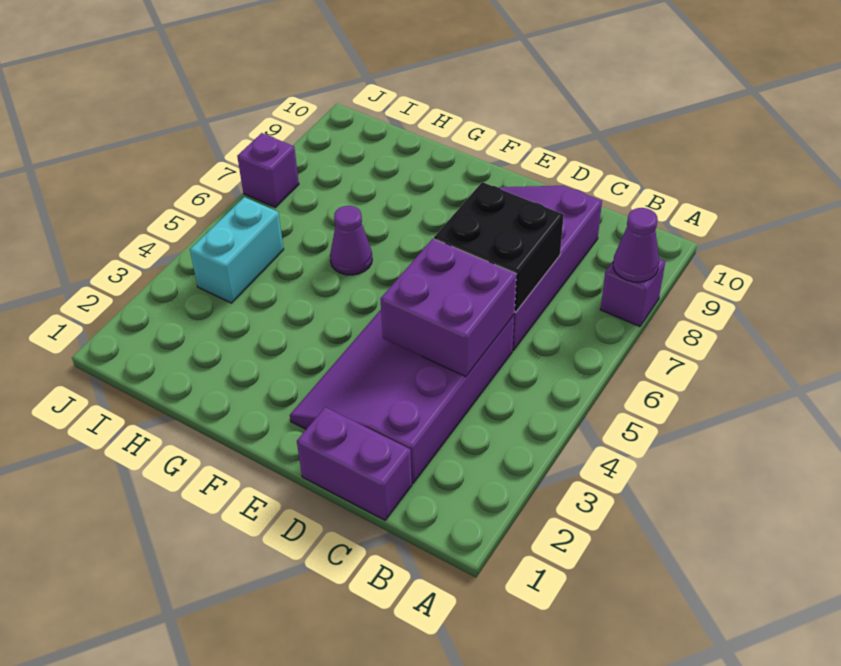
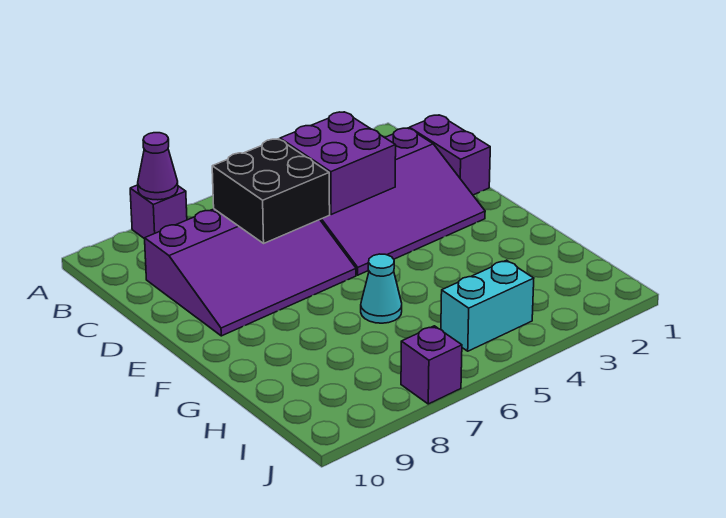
purple cone G6 level 1 -> cyan cone G6 level 1

